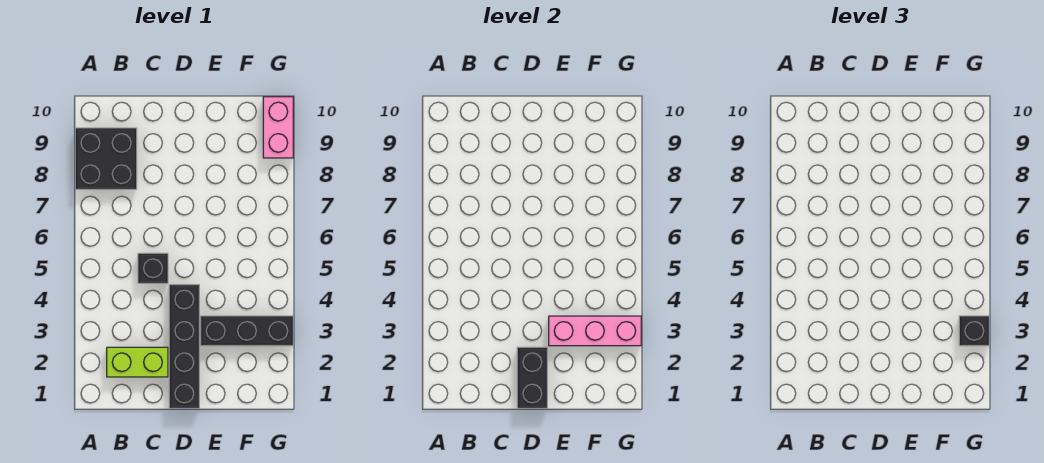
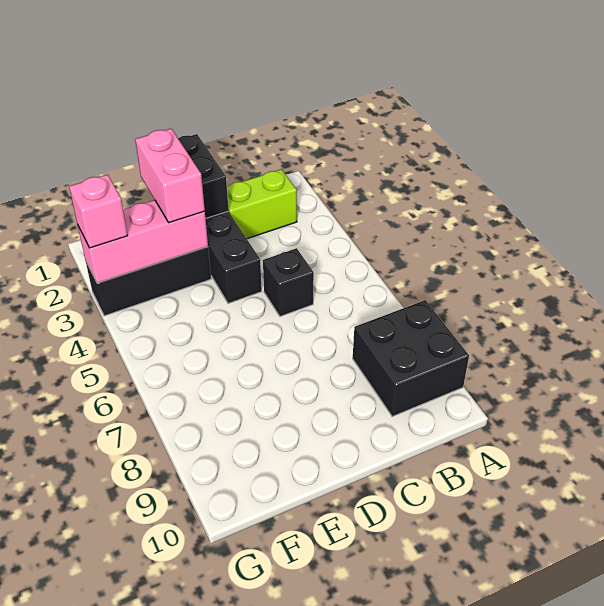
black brick G3 level 3 -> pink brick G3 level 3
pink brick G9:G10 level 1 -> pink brick E2:E3 level 3

